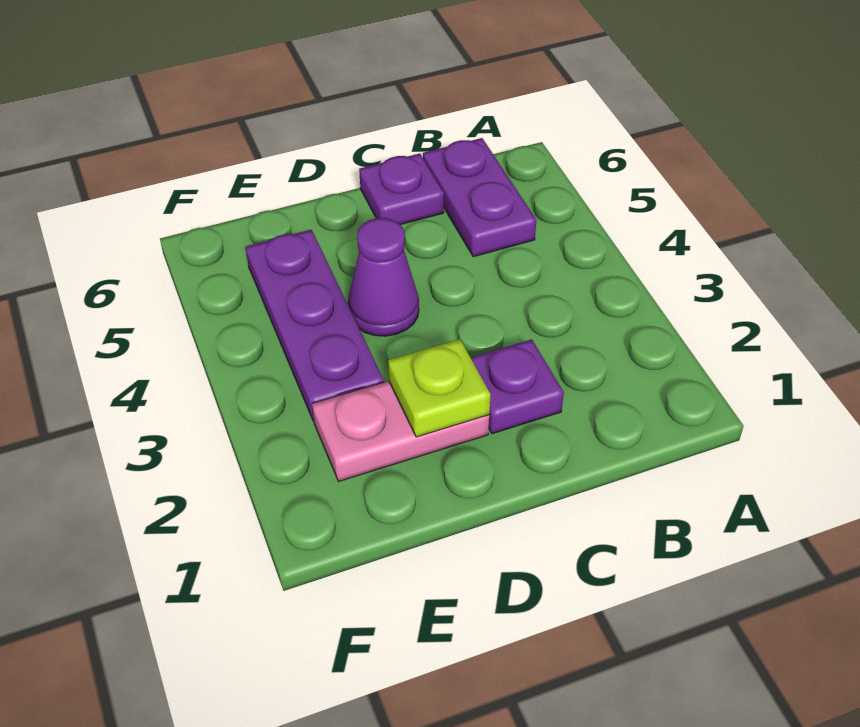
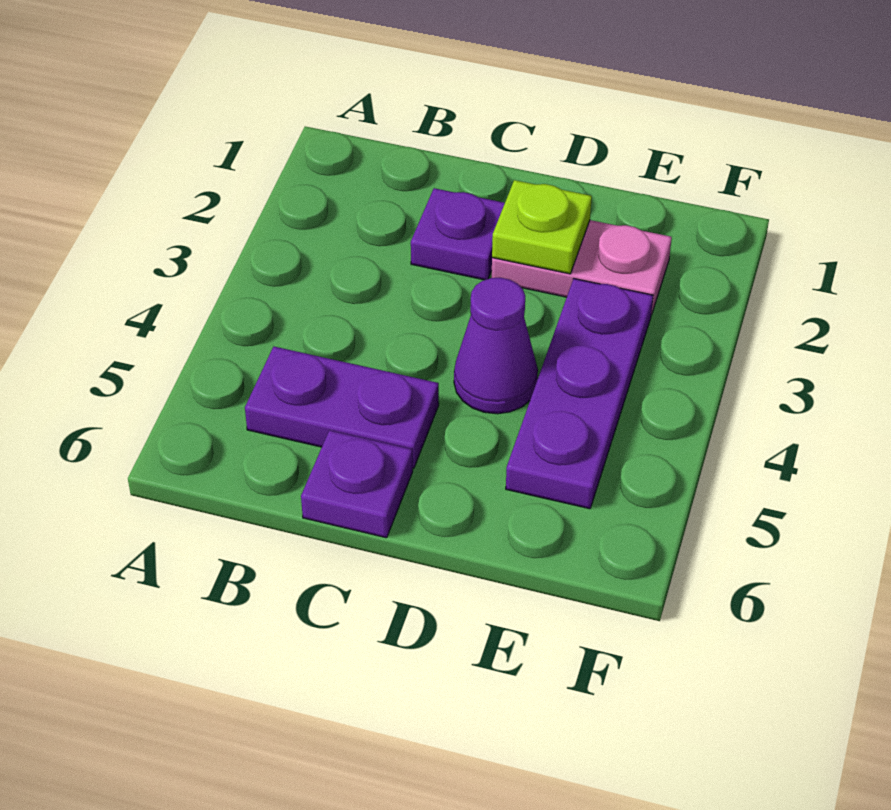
purple plate B5:B6 level 1 -> purple plate B5:C5 level 1

